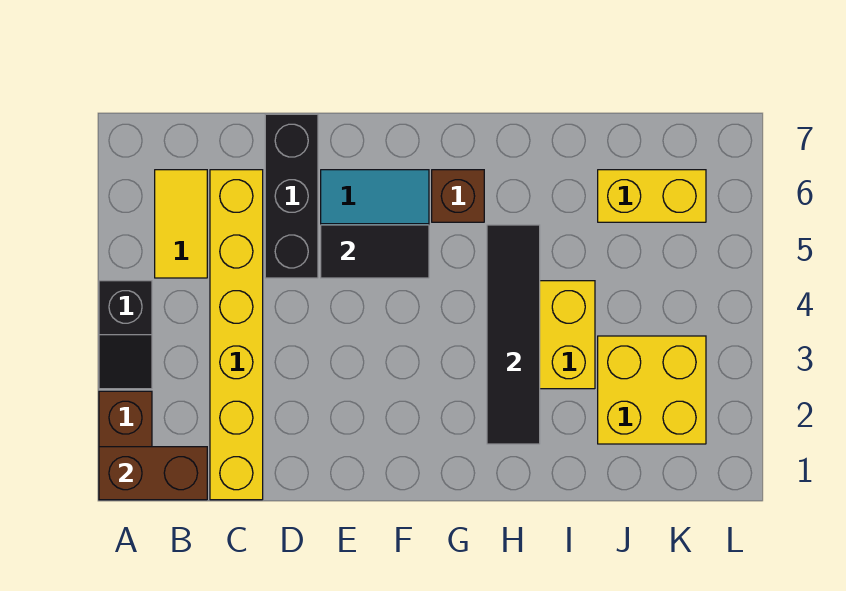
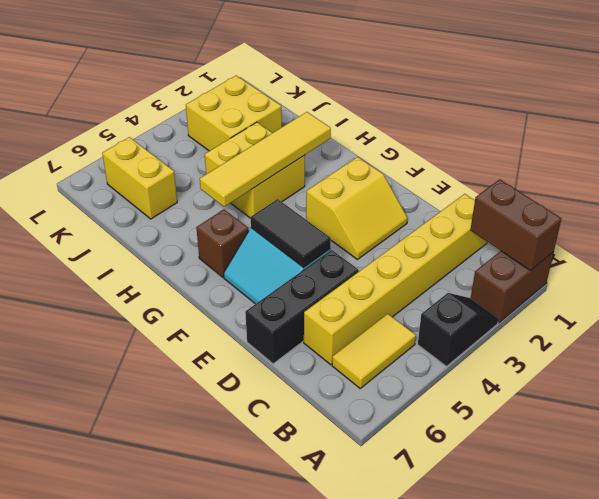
none -> yellow slope E2:F3 level 1 top F
black tile H2:H5 level 2 -> yellow tile H2:H5 level 2

